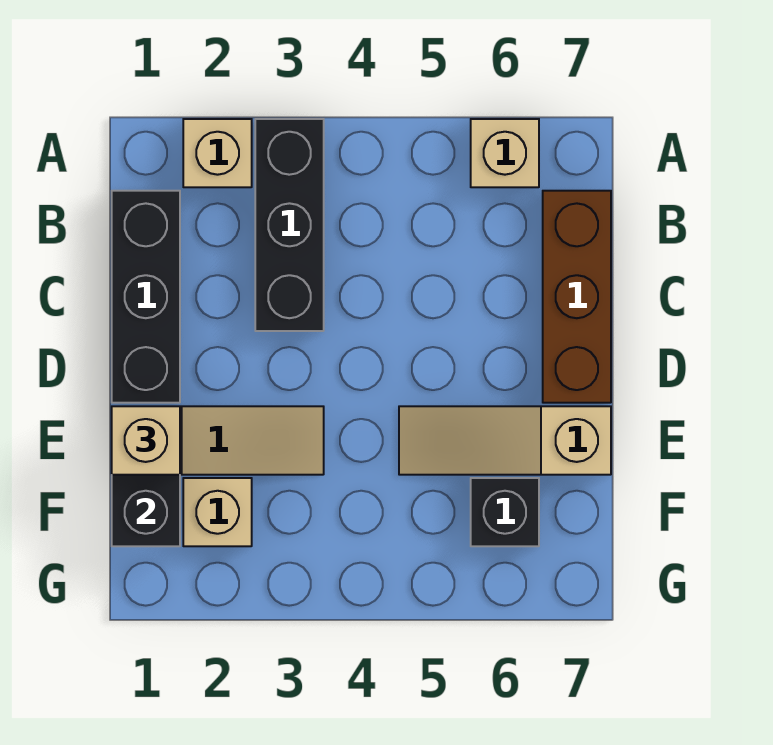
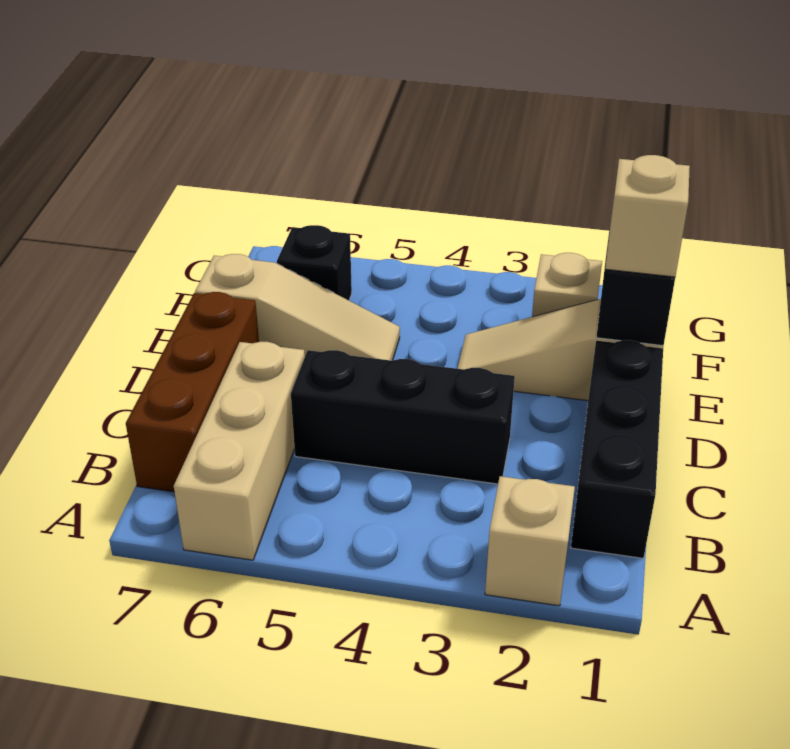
black brick A3:C3 level 1 -> black brick C3:C5 level 1
tan brick A6 level 1 -> tan brick A6:C6 level 1

